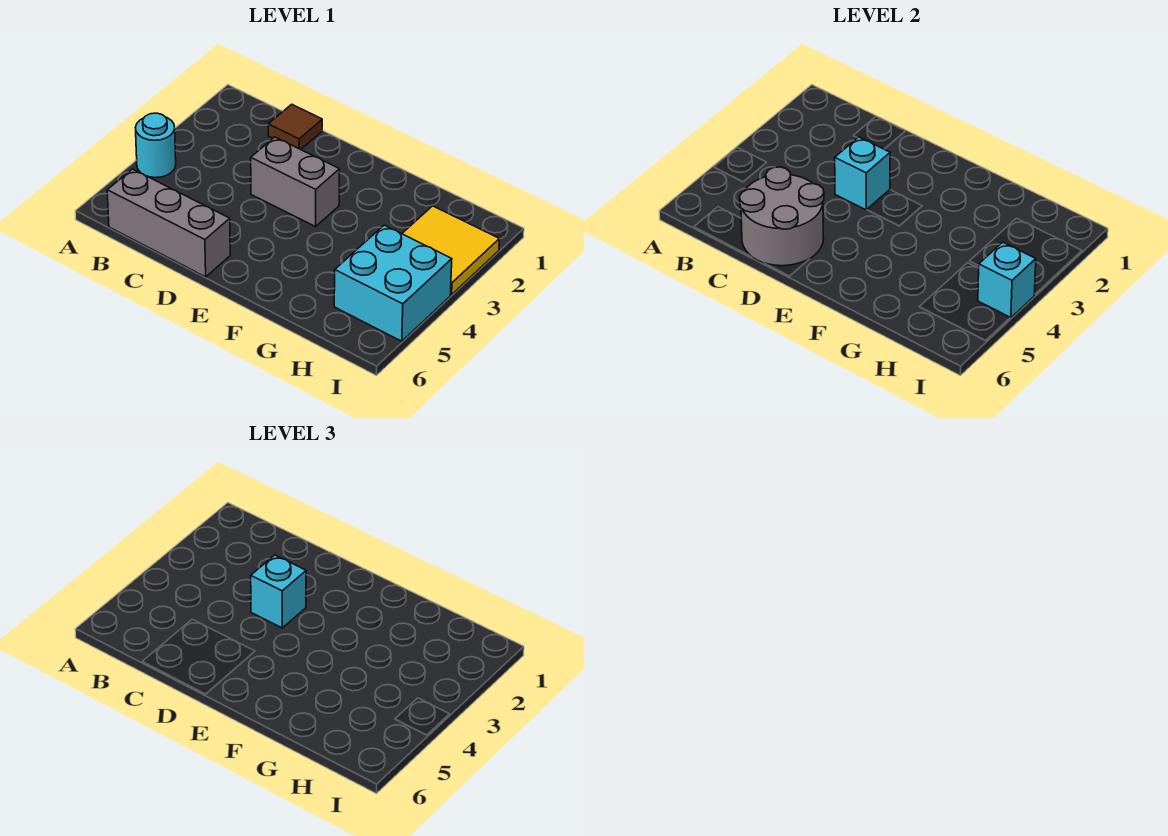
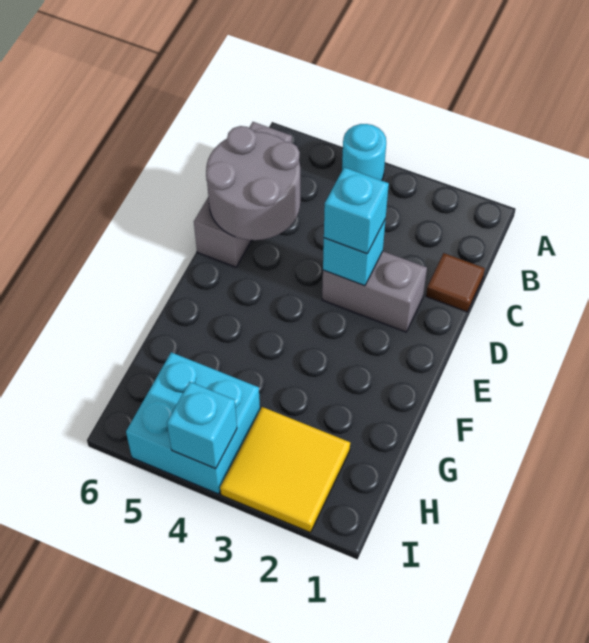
grey brick D3:E3 level 1 -> grey brick D2:D3 level 1

